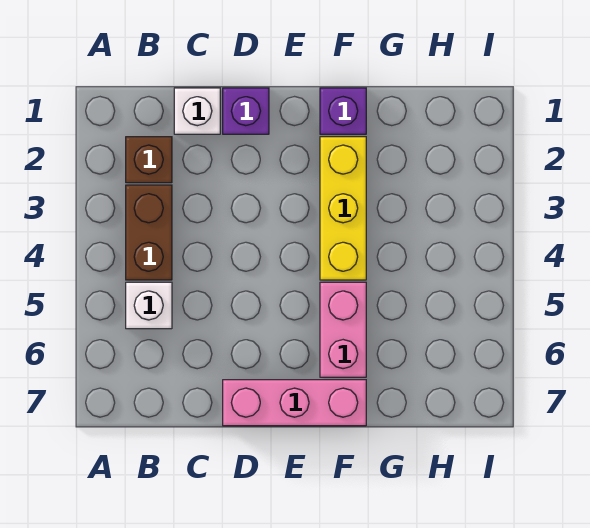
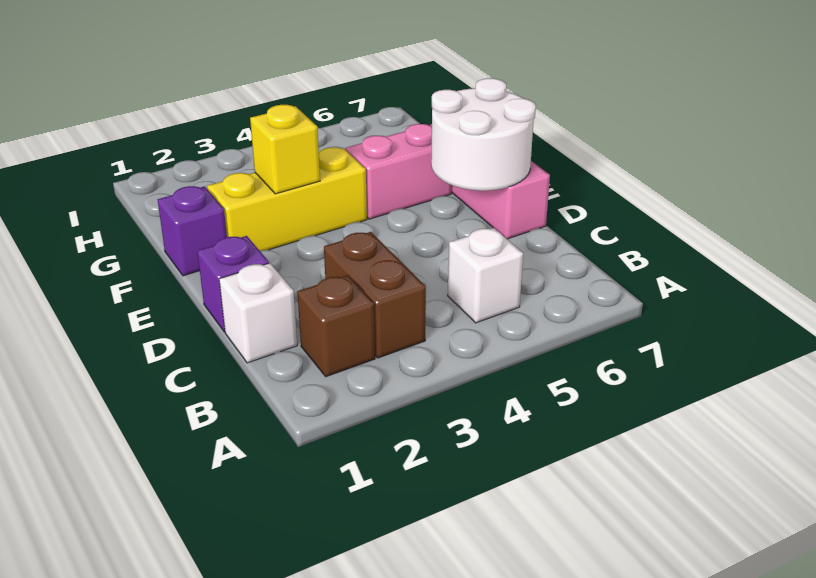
brown brick B3:B4 level 1 -> brown brick B3:C3 level 1
none -> white round brick D6:E7 level 2
none -> yellow brick F3 level 2

